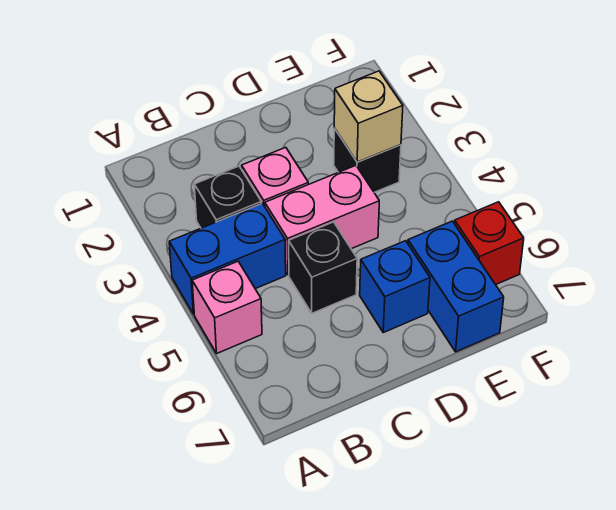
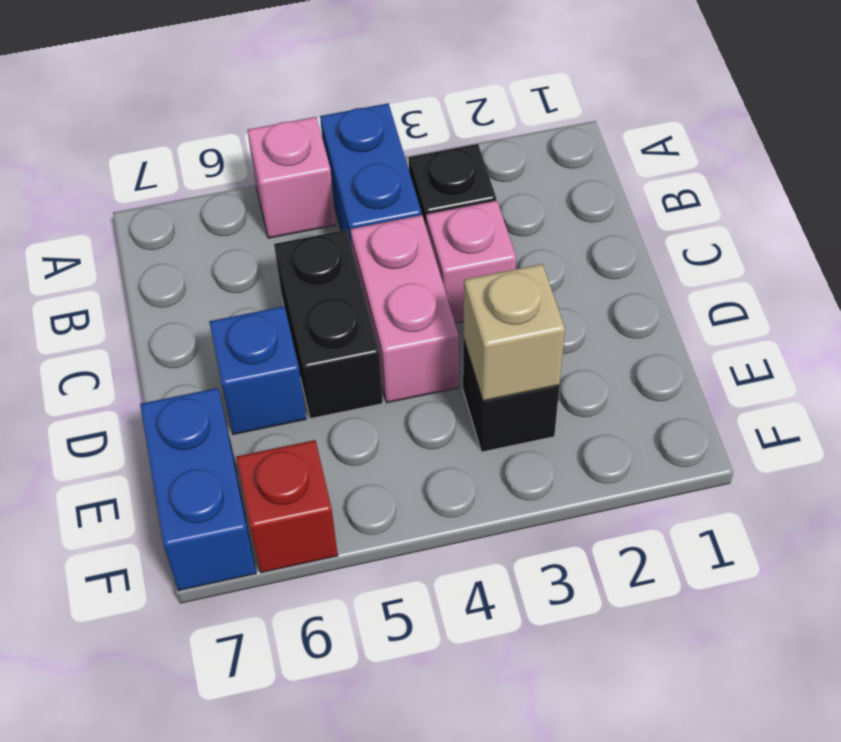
black brick C5 level 1 -> black brick C5:D5 level 1
blue brick E6:E7 level 1 -> blue brick E7:F7 level 1

